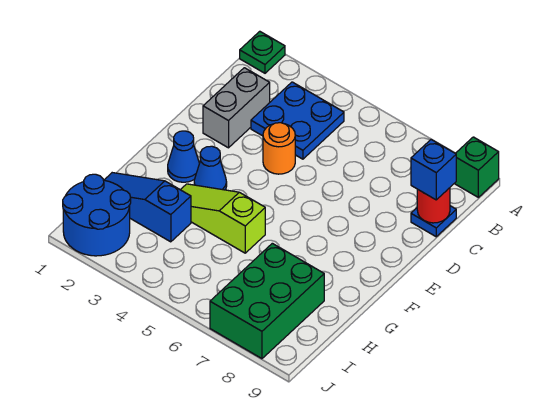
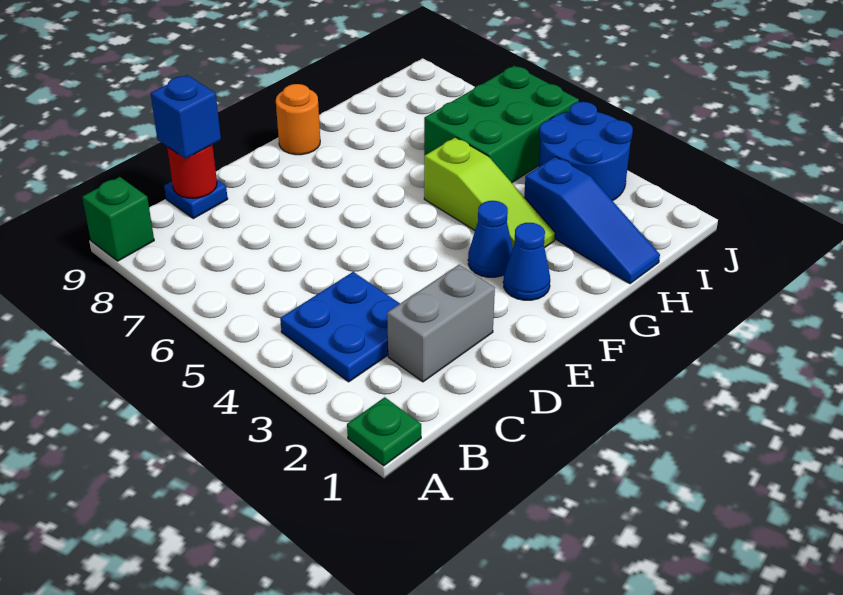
orange round brick D4 level 1 -> orange round brick F9 level 1
green brick H7:J8 level 1 -> green brick H5:J6 level 1
blue round brick I1:J2 level 1 -> blue round brick I3:J4 level 1

